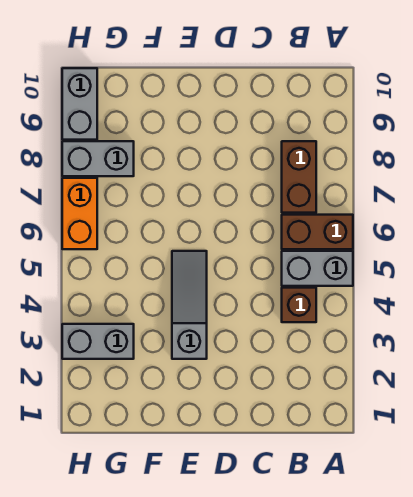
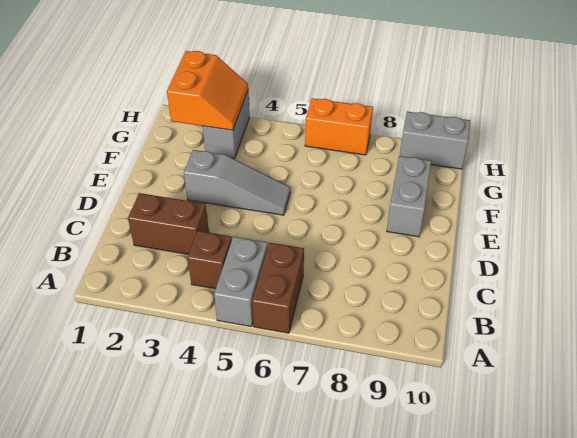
brown brick B7:B8 level 1 -> brown brick C2:C3 level 1
none -> orange slope G2:H3 level 2 top 2
grey brick G8:H8 level 1 -> grey brick E9:F9 level 1

